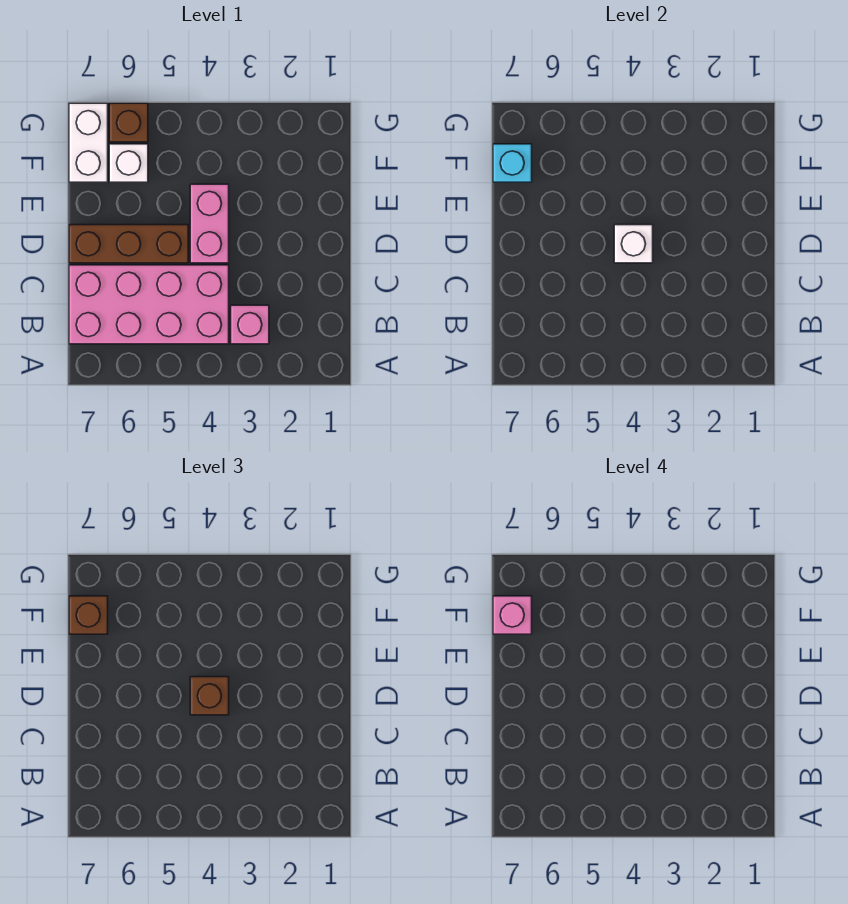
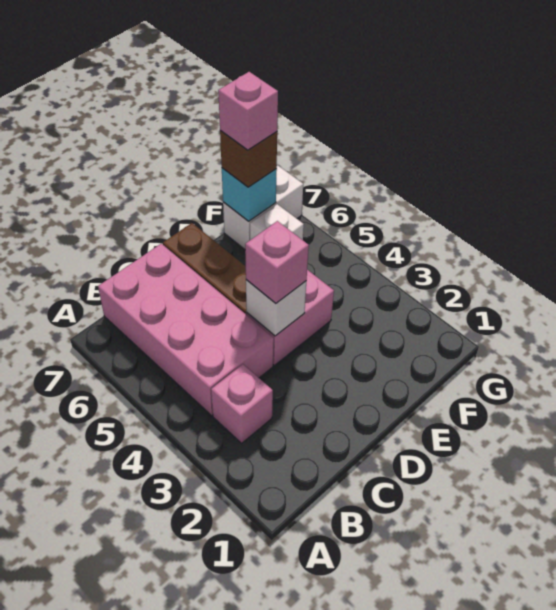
brown brick D4 level 3 -> pink brick D4 level 3
brown brick G6 level 1 -> none

